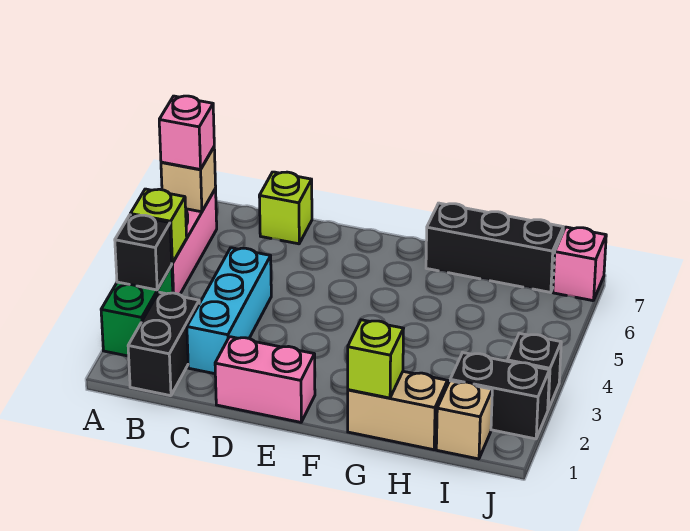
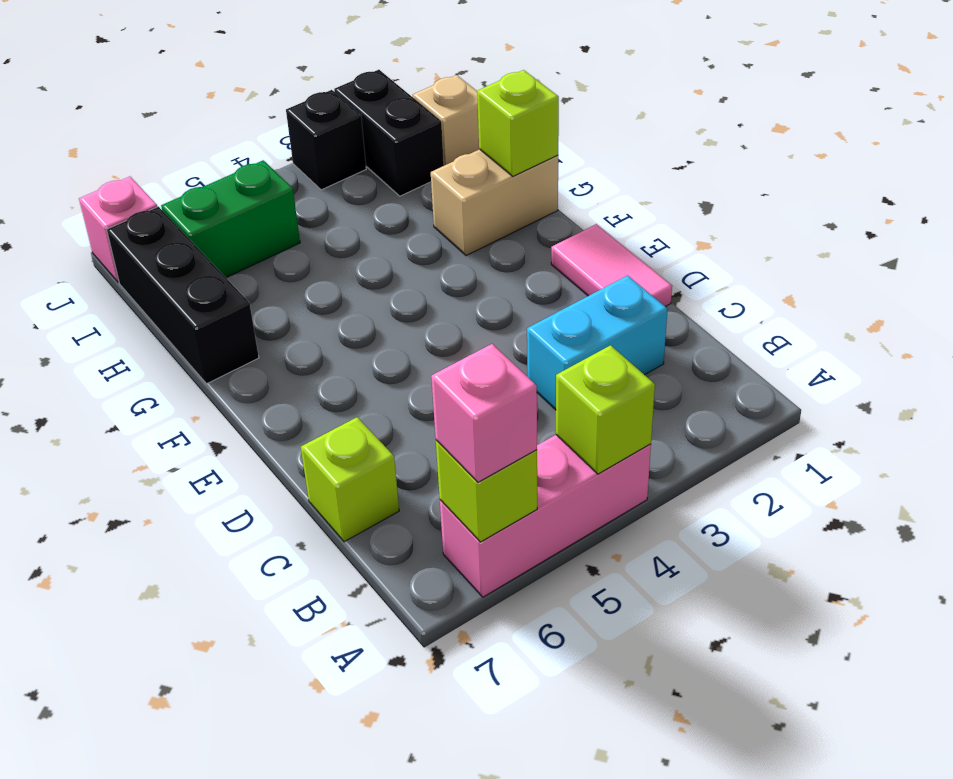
green brick A2:A3 level 1 -> green brick I5:I6 level 1
black brick A3 level 2 -> none
tan brick A6 level 2 -> lime brick A6 level 2
black brick B1:B2 level 1 -> none
cyan brick C2:C4 level 1 -> cyan brick C2:C3 level 1
pink brick D1:E1 level 1 -> pink tile D1:E1 level 1
tan brick G1:H1 level 1 -> tan brick G1:G2 level 1

